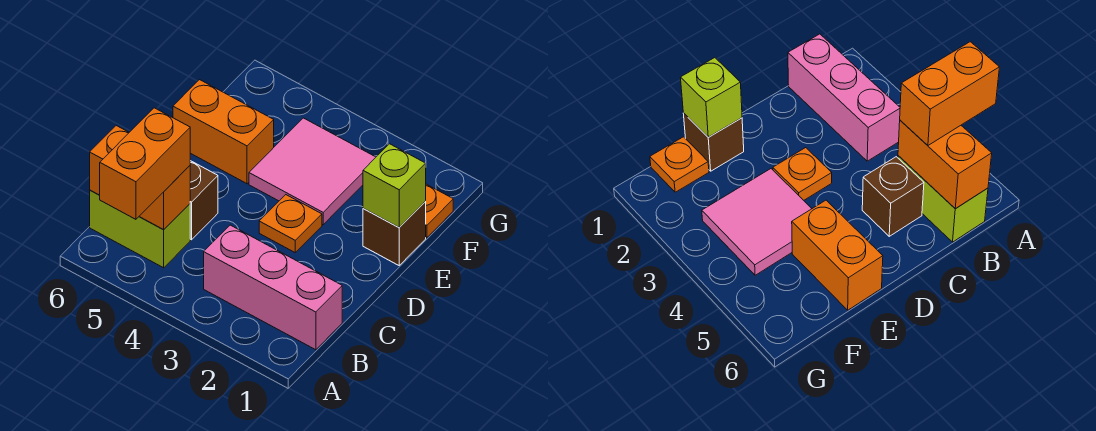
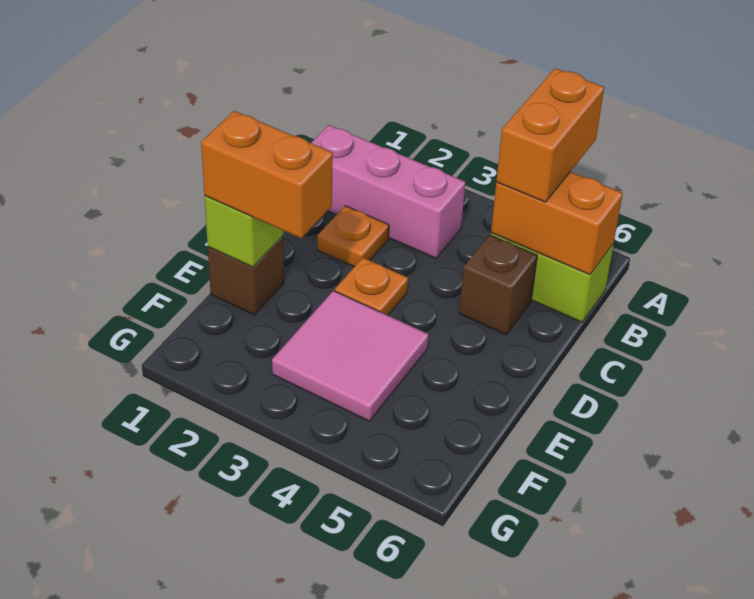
orange brick E5:E6 level 1 -> orange brick E1:E2 level 3
orange plate F1 level 1 -> orange plate C2 level 1

